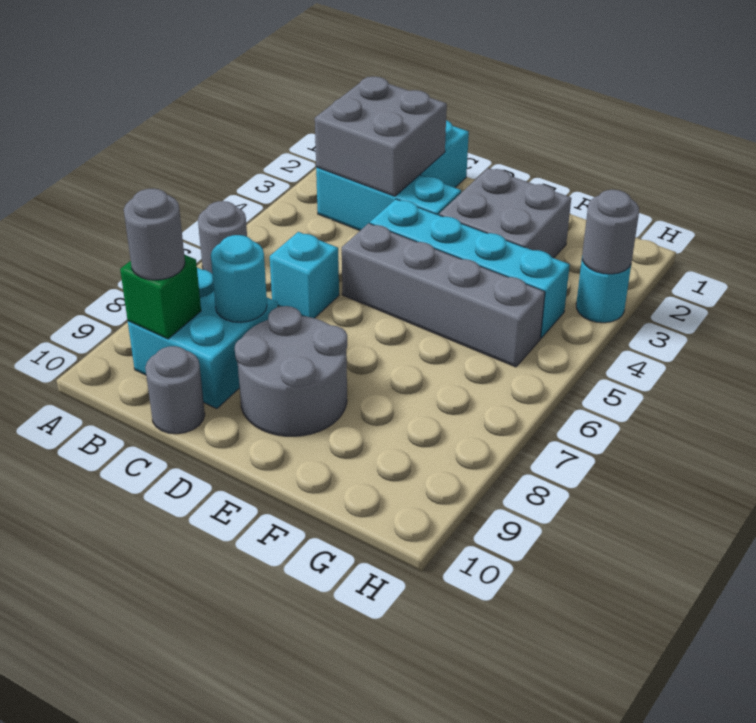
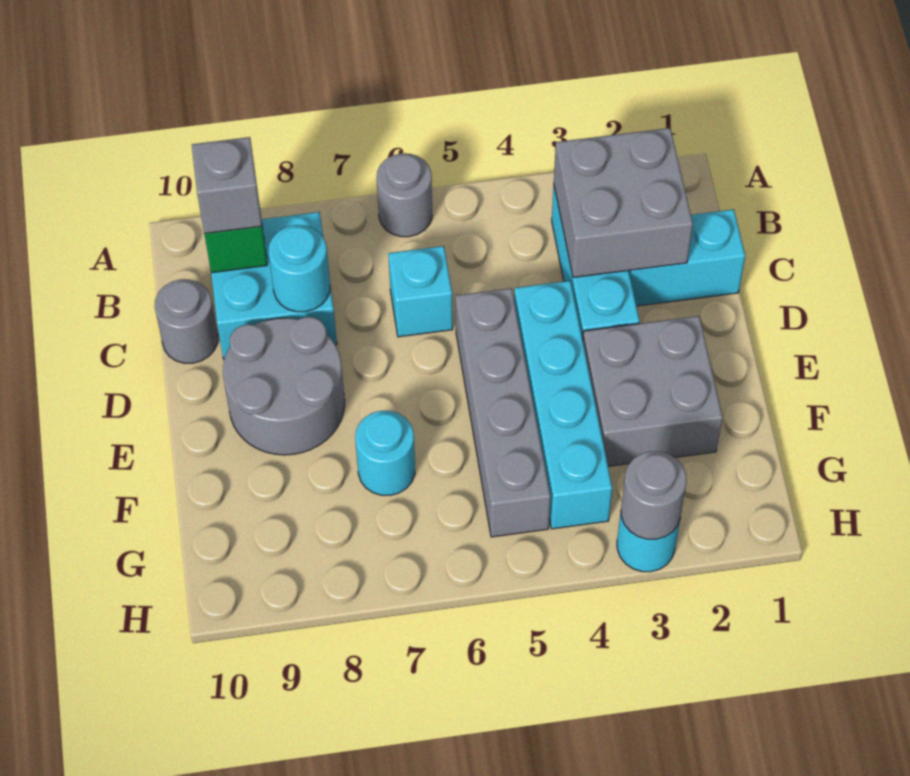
grey round brick B9 level 3 -> grey brick B9 level 3
none -> cyan round brick F7 level 1

